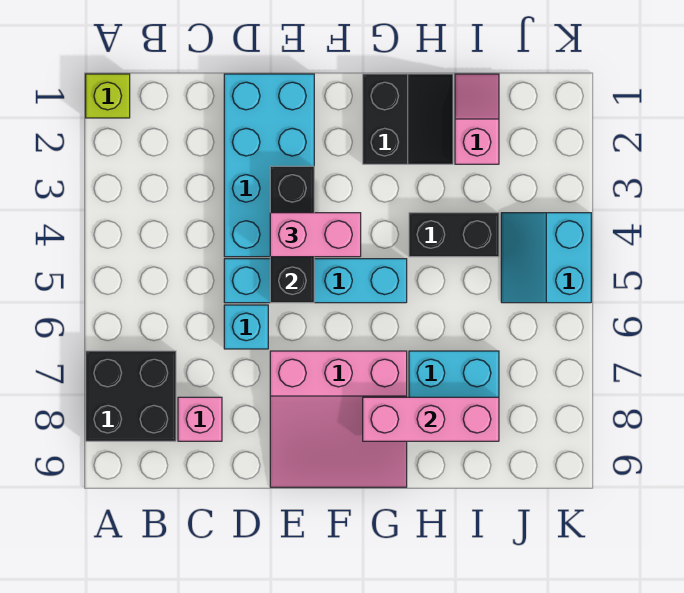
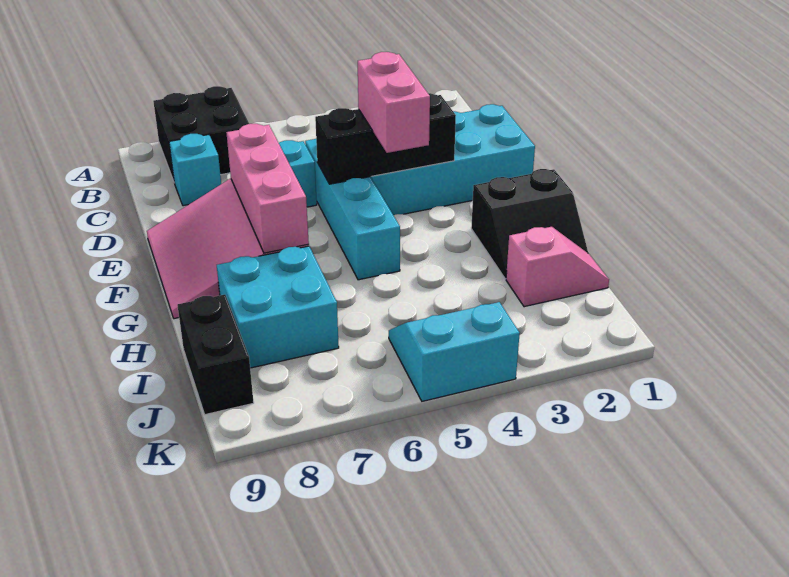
lime brick A1 level 1 -> none
pink brick C8 level 1 -> cyan brick C8 level 1
pink brick G8:I8 level 2 -> pink brick E7:G7 level 2
black brick H4:I4 level 1 -> black brick I9:J9 level 1

